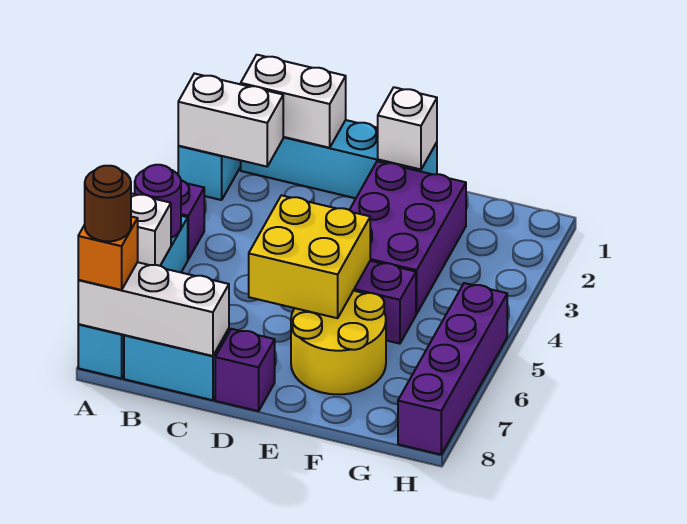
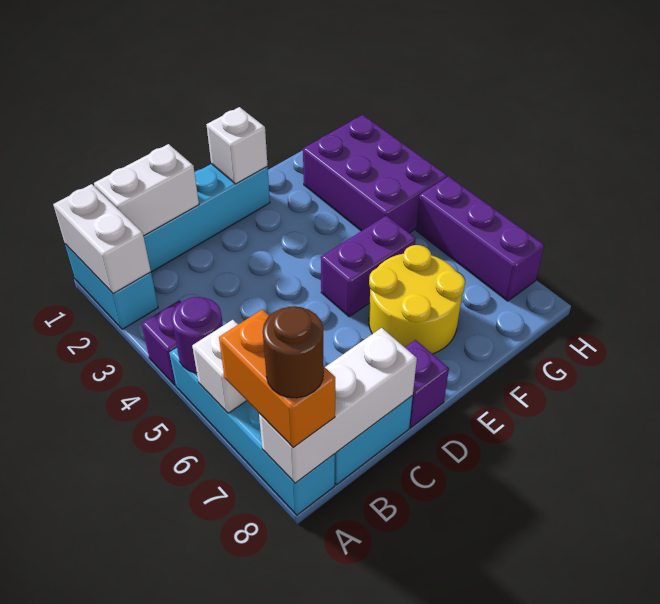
white brick A2:B2 level 2 -> white brick A1:A2 level 2
orange brick A8 level 3 -> orange brick A7:A8 level 3
yellow brick D5:E6 level 2 -> none
purple brick E2:F4 level 1 -> purple brick G2:H4 level 1
purple brick H5:H8 level 1 -> purple brick H5:H7 level 1

